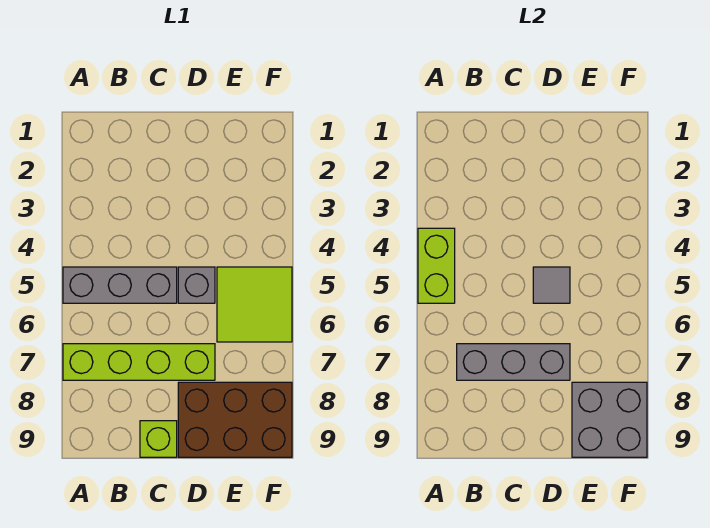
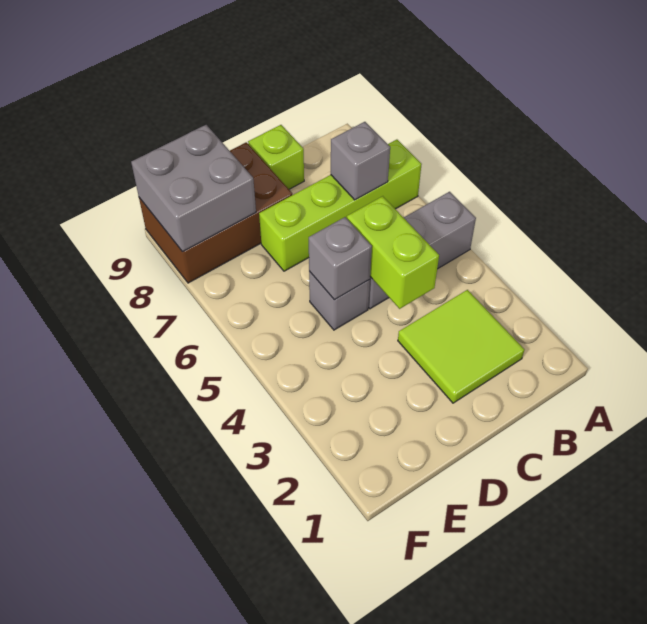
lime brick A4:A5 level 2 -> lime brick C4:C5 level 2
grey brick B7:D7 level 2 -> grey brick B7 level 2
grey tile D5 level 2 -> grey brick D5 level 2
lime tile E5:F6 level 1 -> lime tile B2:C3 level 1

